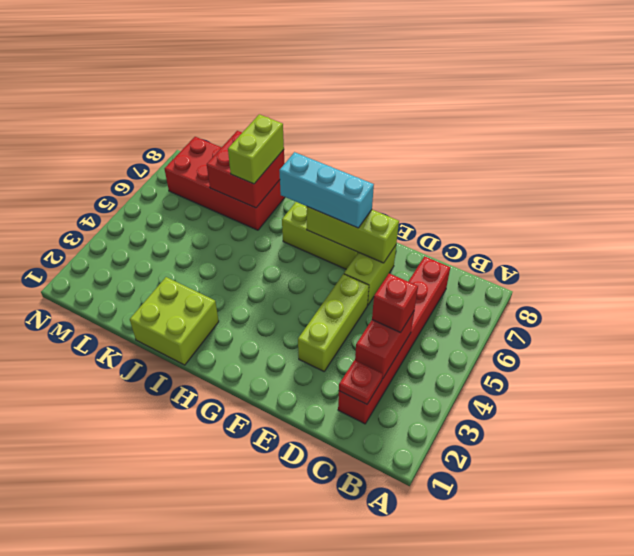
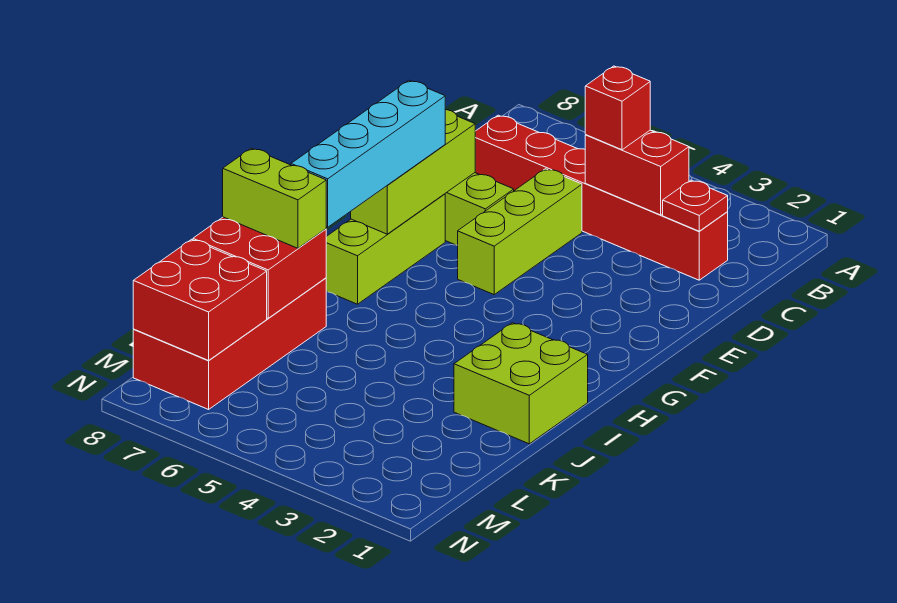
lime brick E3:E5 level 1 -> lime brick D5:F5 level 1
cyan brick F7:H7 level 3 -> cyan brick F7:I7 level 3
none -> red brick L7:M8 level 2

